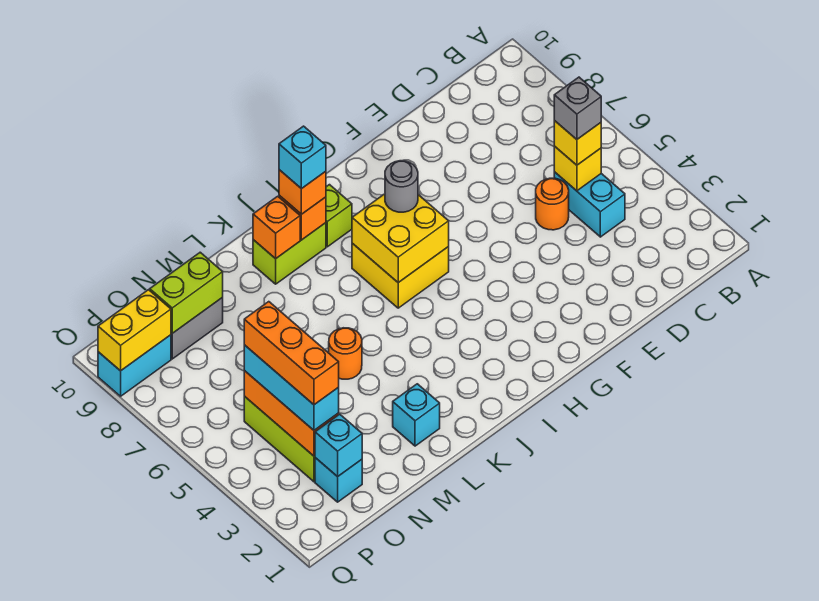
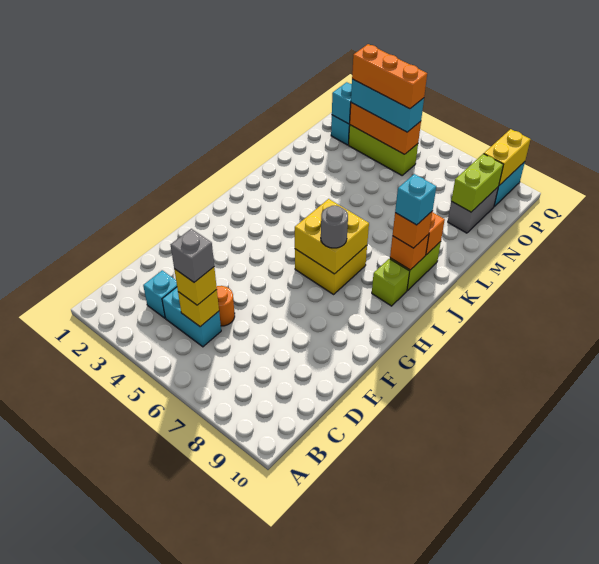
cyan brick L2 level 1 -> cyan brick C3 level 1
orange round brick L5 level 1 -> none

